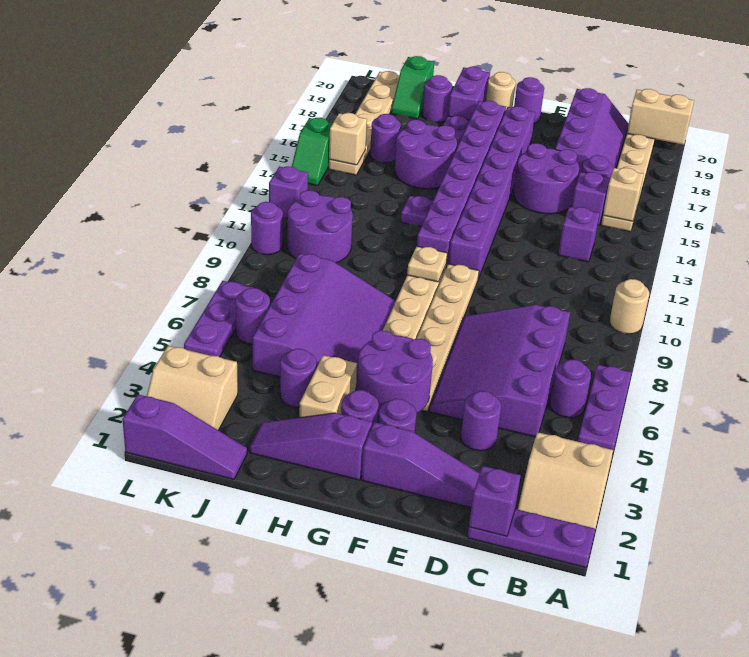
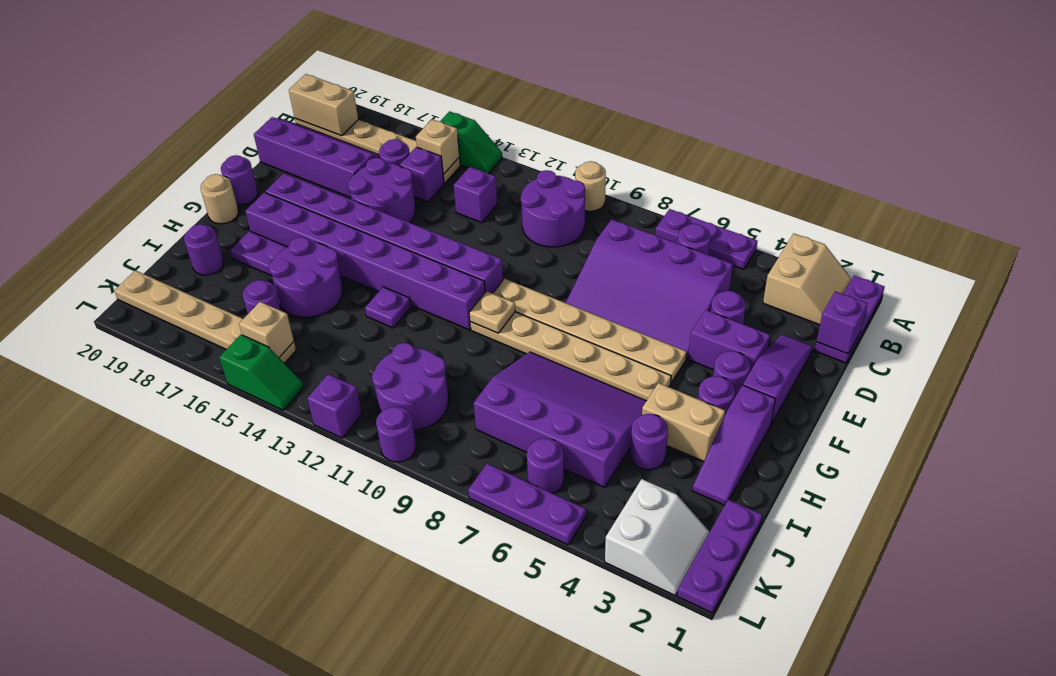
tan brick A20:B20 level 2 -> tan brick B19:B20 level 2
purple round brick F4:G5 level 2 -> purple round brick B10:C11 level 1
purple brick H19:H20 level 1 -> purple brick E3:E4 level 1
purple slope J1:L1 level 1 top L -> purple plate J1:L1 level 1
green slope J19:J20 level 1 top 20 -> green slope A14:A15 level 1 top 15
tan slope K2:L3 level 1 top 3 -> white slope K2:L3 level 1 top 3

